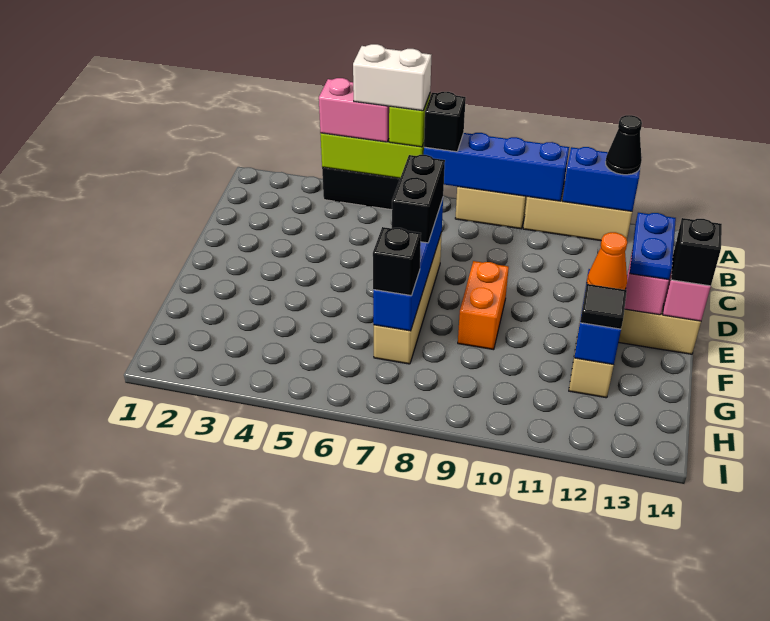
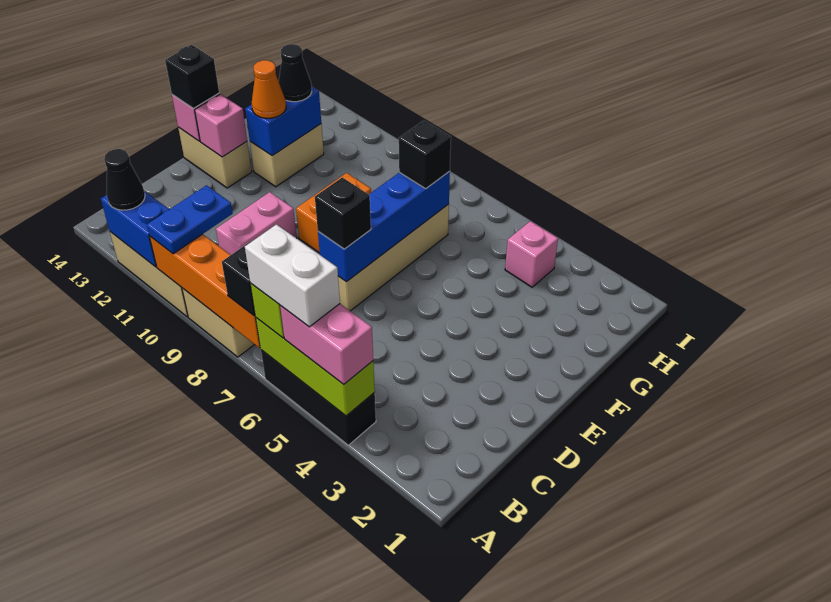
blue brick A7:A10 level 2 -> orange brick A7:A10 level 2
none -> pink brick C10:D10 level 1
black brick D7:E7 level 3 -> black brick D7 level 3
blue plate D13:E13 level 3 -> blue plate A10:B10 level 3
black tile G12 level 3 -> black cone G12 level 3
none -> pink brick H4 level 1

